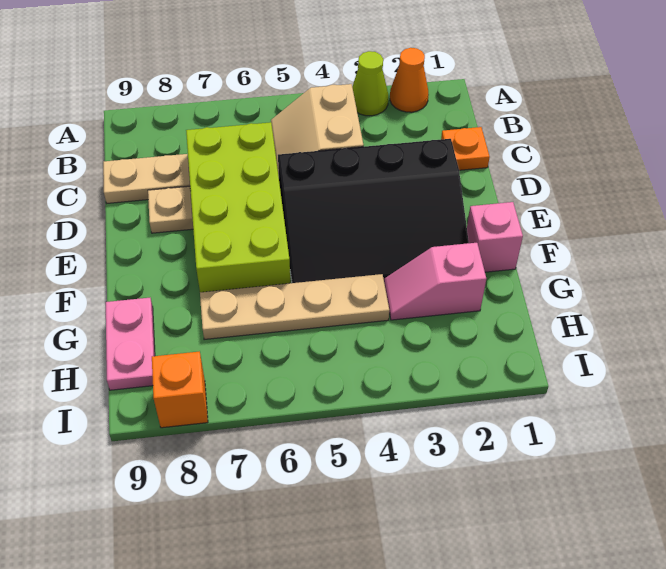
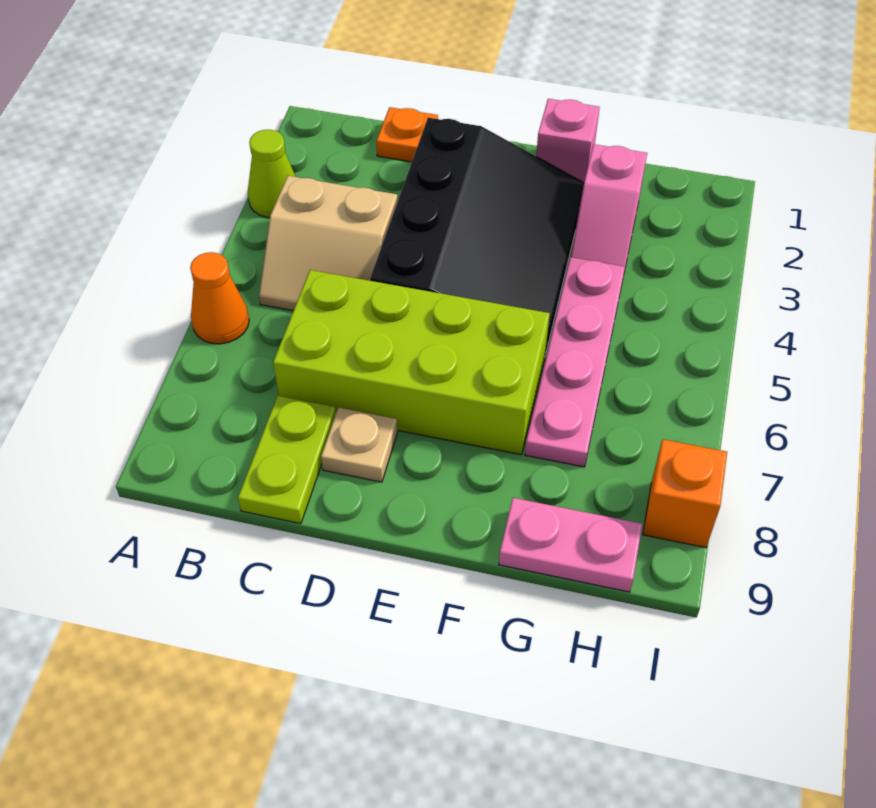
orange cone A2 level 1 -> orange cone A6 level 1
tan plate C8:C9 level 1 -> lime plate C8:C9 level 1
tan plate G4:G7 level 1 -> pink plate G4:G7 level 1

